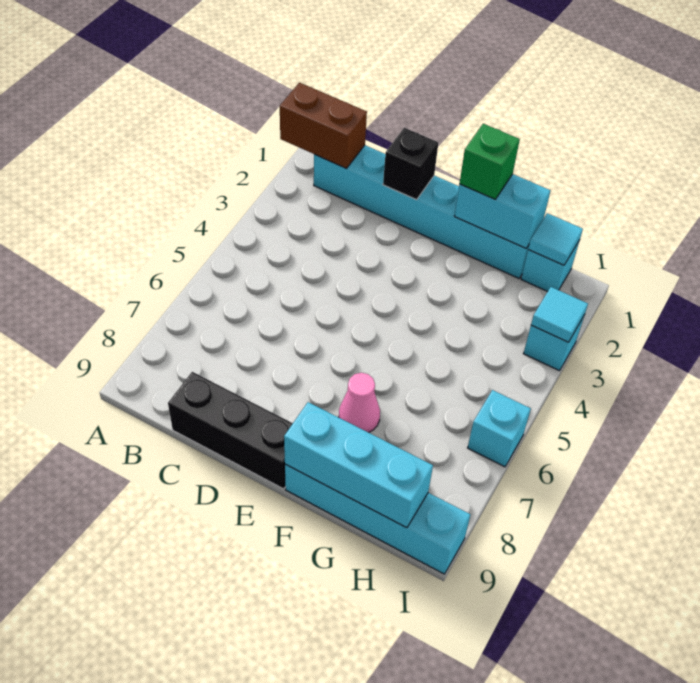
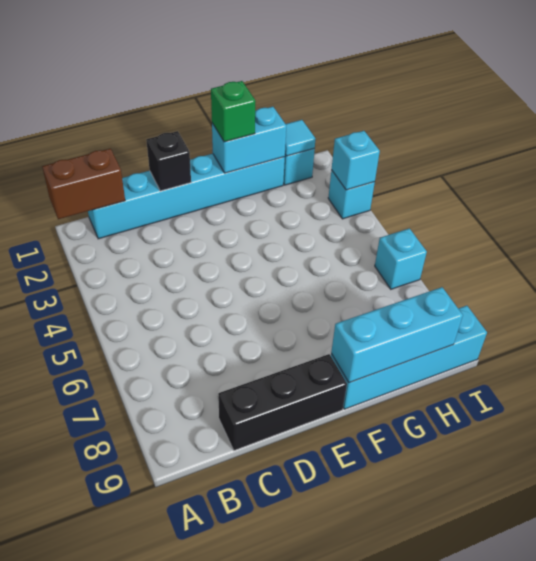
pink cone F7 level 1 -> none
cyan tile I3 level 2 -> cyan brick I3 level 2

